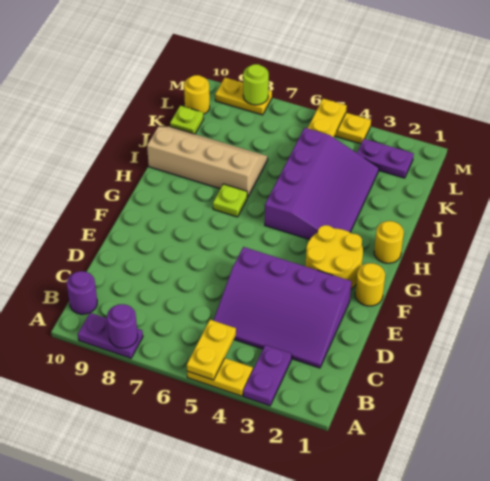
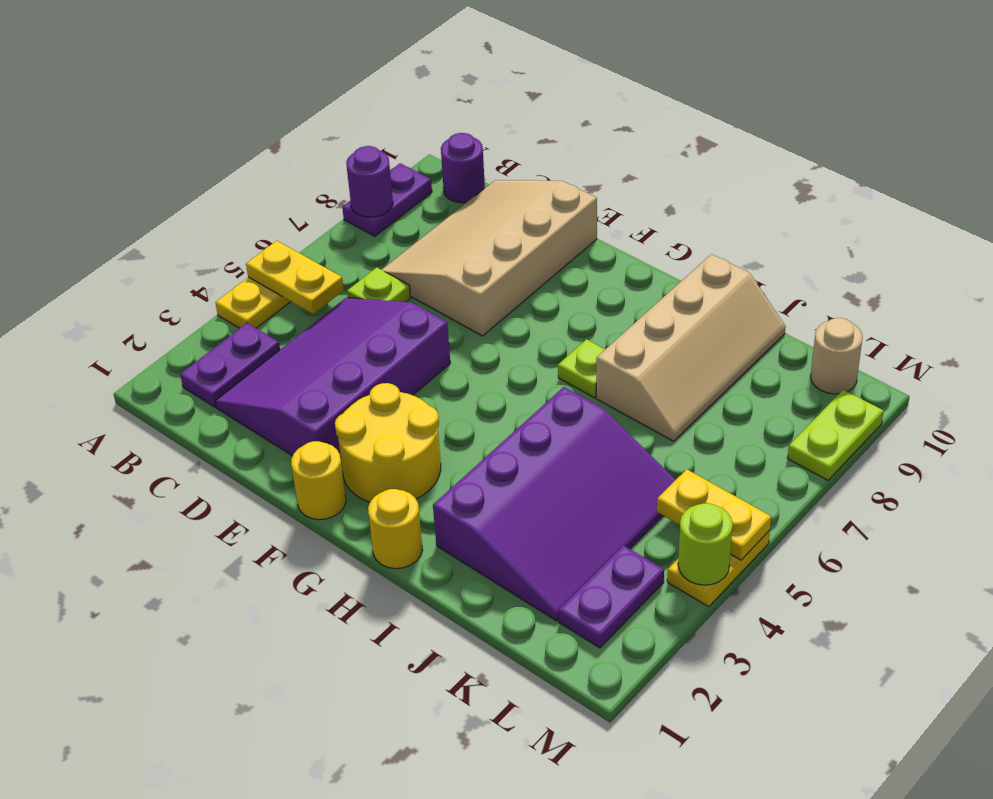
purple plate A3:B3 level 1 -> purple plate B2:B3 level 1
none -> tan slope C7:E10 level 1 top E
purple slope H3:K5 level 1 top 5 -> purple slope I2:K5 level 1 top I
lime plate K10 level 1 -> lime plate C6 level 1
yellow round brick L10 level 1 -> tan round brick L10 level 1
yellow plate M8:M9 level 1 -> lime plate M8:M9 level 1
lime round brick M8 level 2 -> lime round brick M4 level 2

